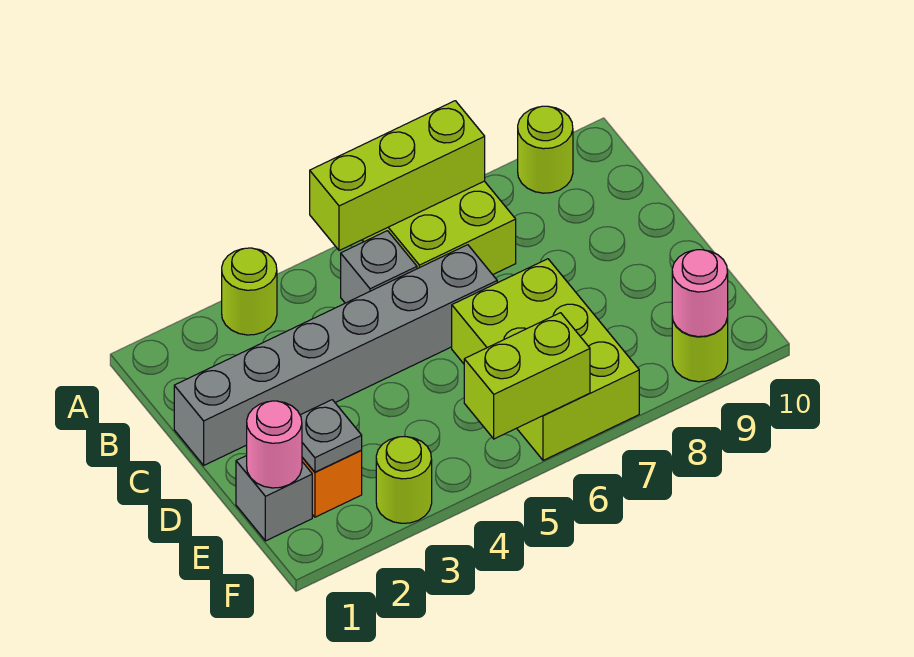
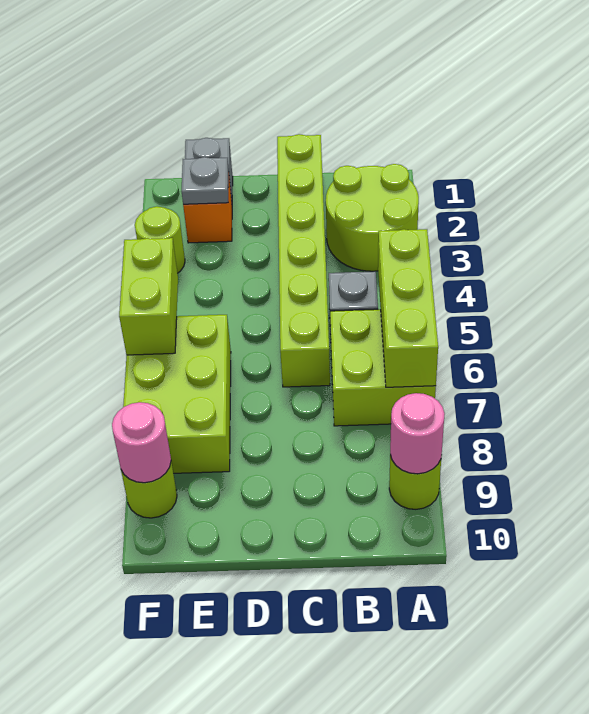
lime round brick A3 level 1 -> lime round brick A2:B3 level 1
grey brick C1:C6 level 1 -> lime brick C1:C6 level 1
lime brick D6:F7 level 1 -> lime brick E6:F8 level 1
pink round brick E1 level 2 -> pink round brick A9 level 2

